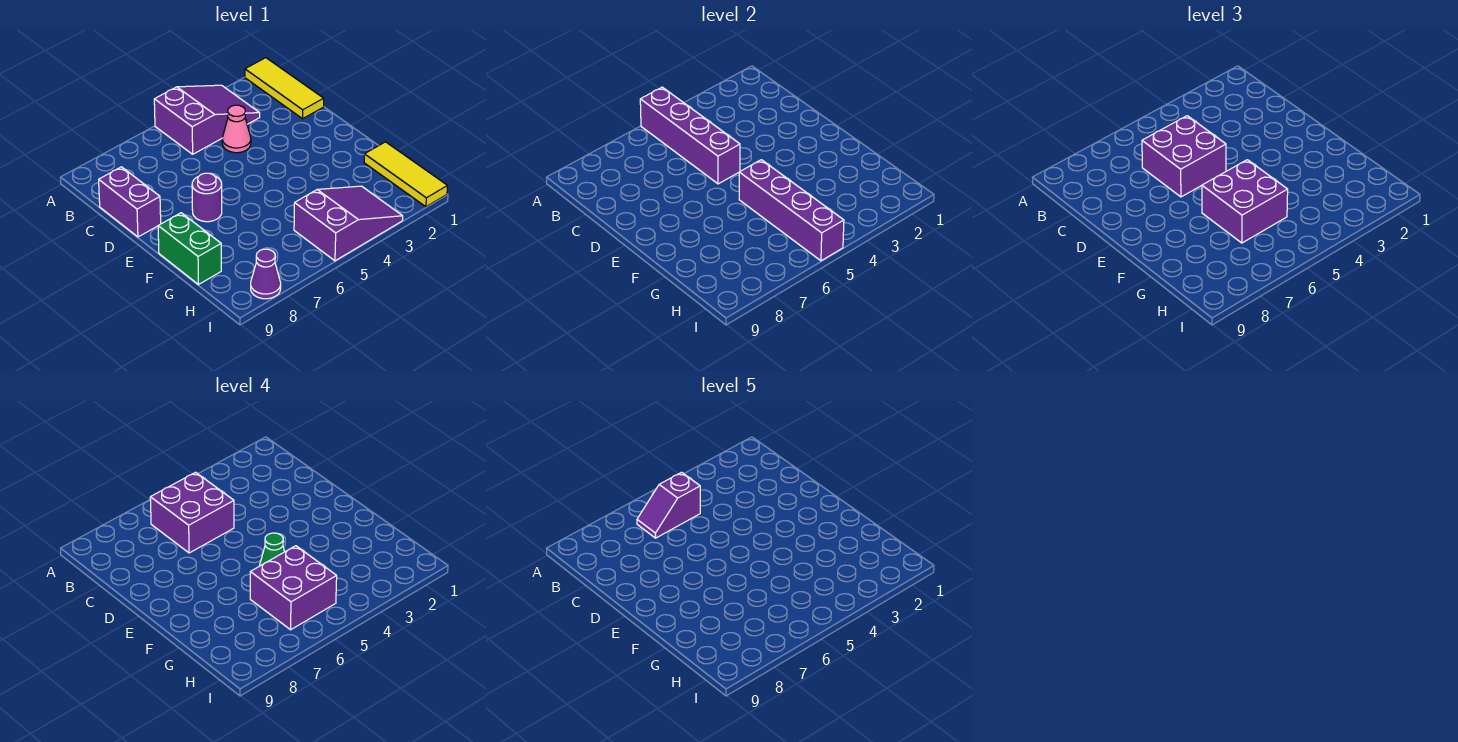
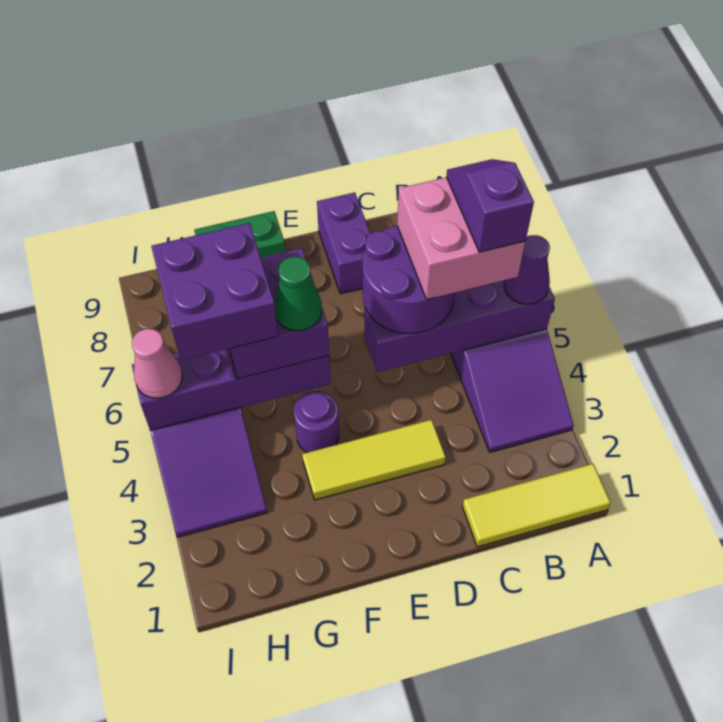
purple brick B5:C6 level 4 -> pink brick B5:C6 level 4
pink cone C4 level 1 -> pink cone I5 level 3
purple brick C5:D6 level 3 -> purple round brick C5:D6 level 3
purple brick C9:D9 level 1 -> purple brick D8:D9 level 1
purple round brick E7 level 1 -> purple round brick F4 level 1
yellow tile G1:I1 level 1 -> yellow tile D3:F3 level 1
purple cone I8 level 1 -> purple cone A5 level 3

